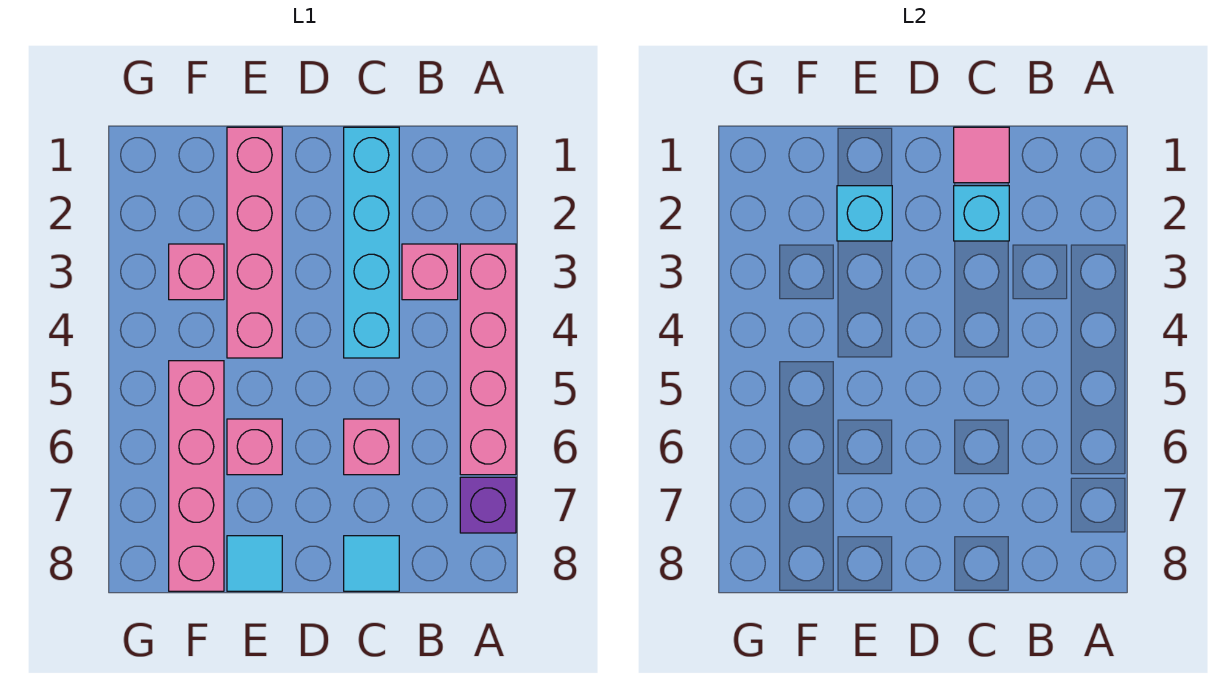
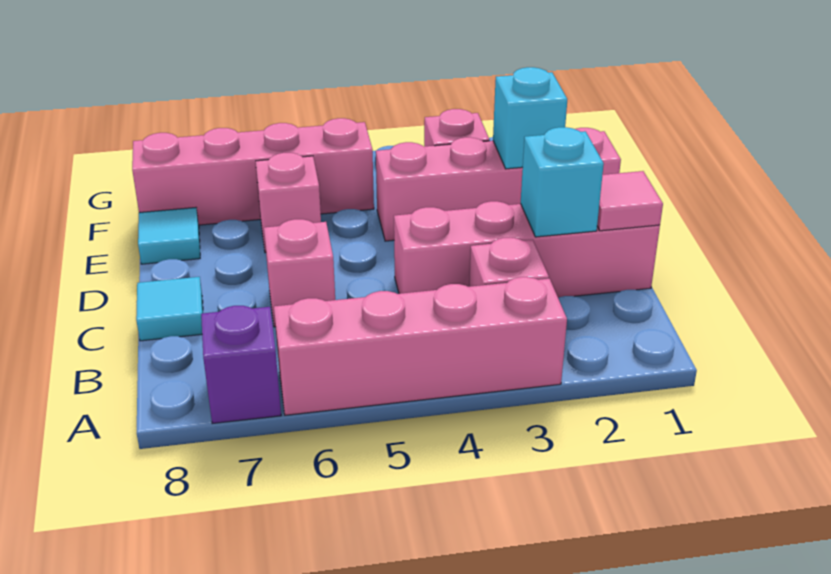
cyan brick C1:C4 level 1 -> pink brick C1:C4 level 1

